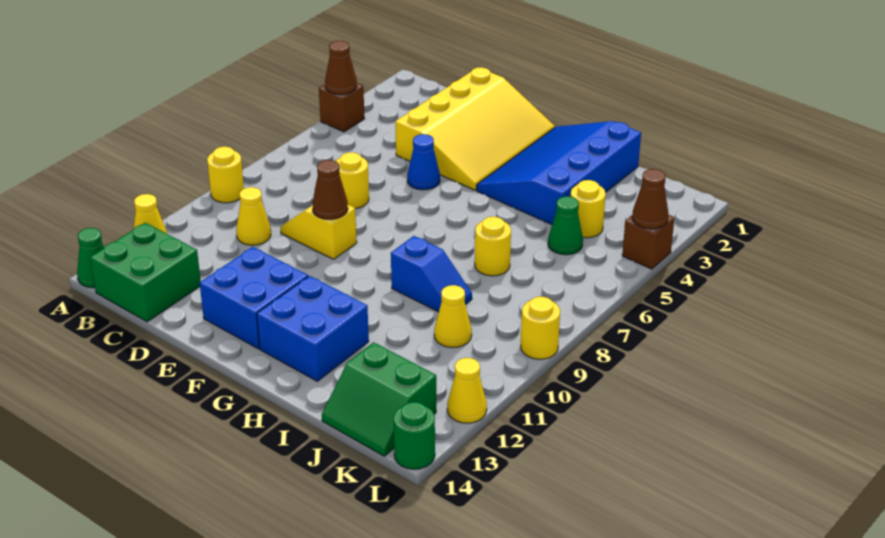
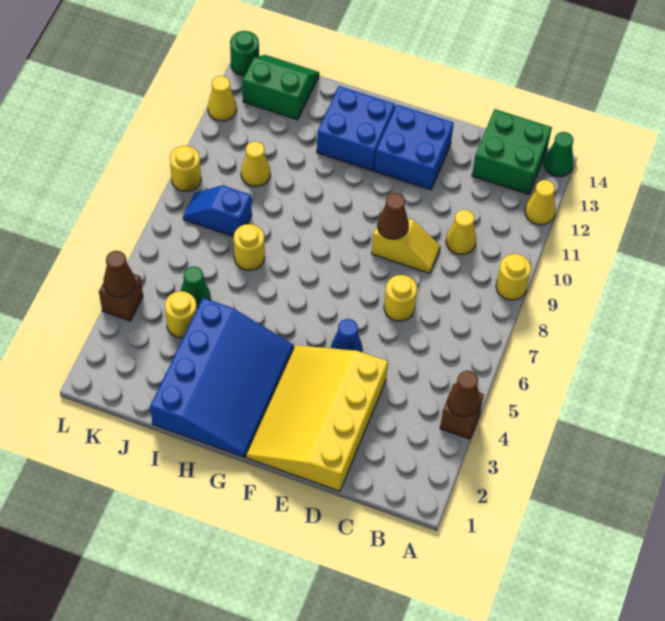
blue slope H9:I9 level 1 top H -> blue slope J8:K8 level 1 top J

